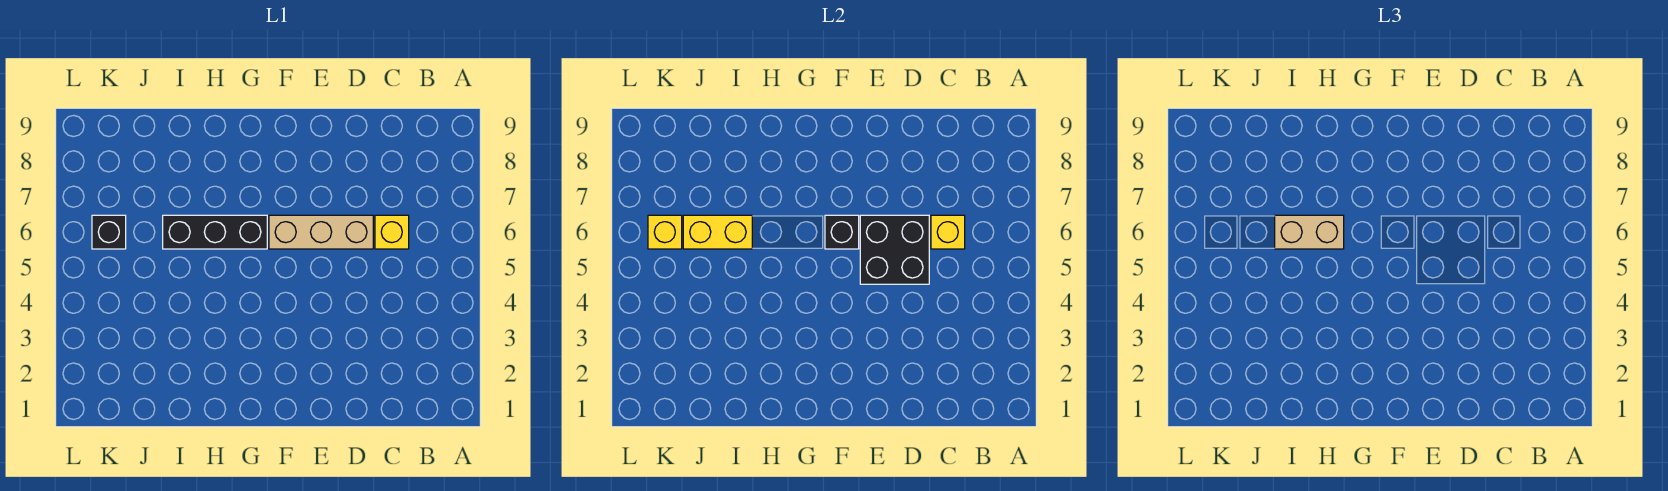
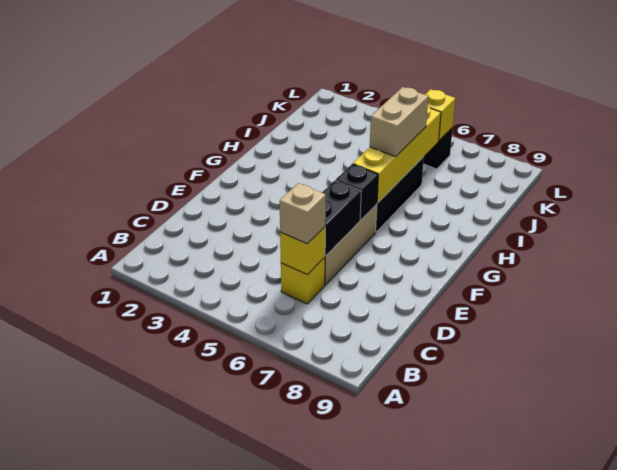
none -> tan brick C6 level 3
black brick D5:E6 level 2 -> black brick D6:E6 level 2
yellow brick I6:J6 level 2 -> yellow brick G6:J6 level 2

